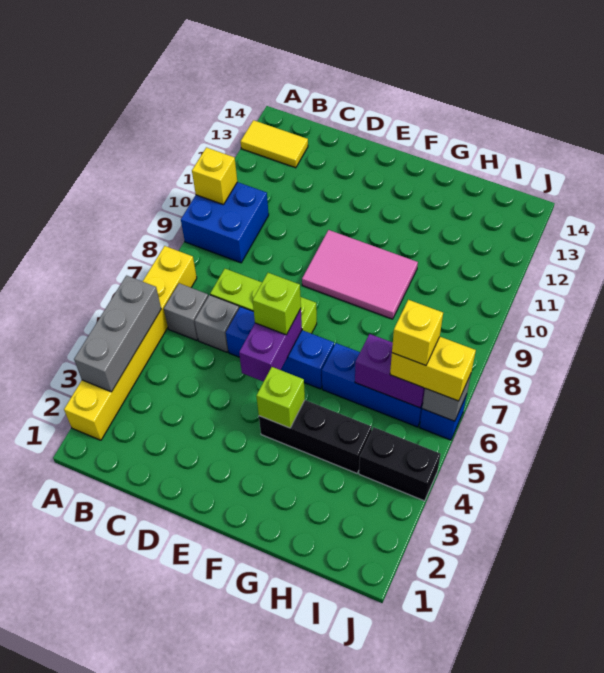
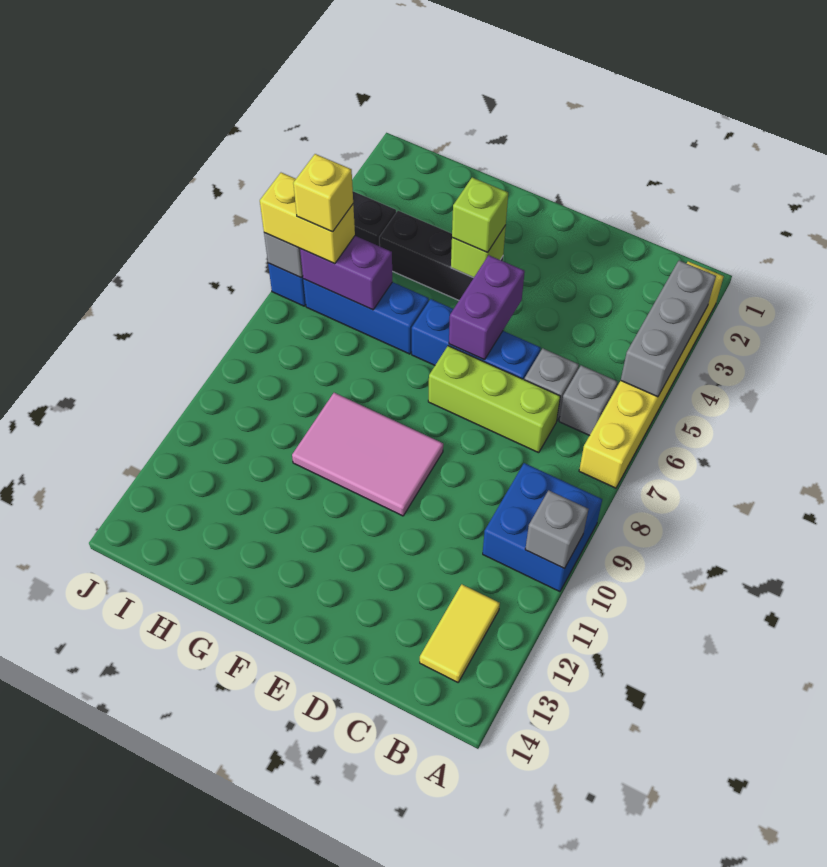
yellow brick A10 level 2 -> grey brick A10 level 2
yellow tile A13:B13 level 1 -> yellow tile B12:B13 level 1
lime brick E6 level 3 -> lime brick F4 level 3

